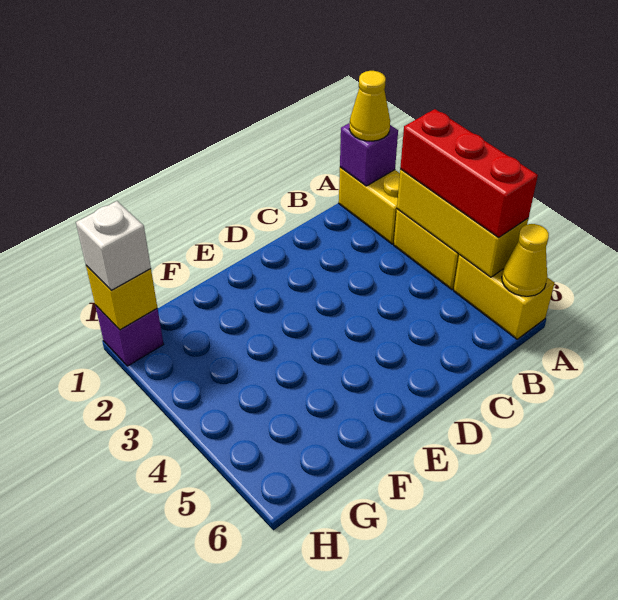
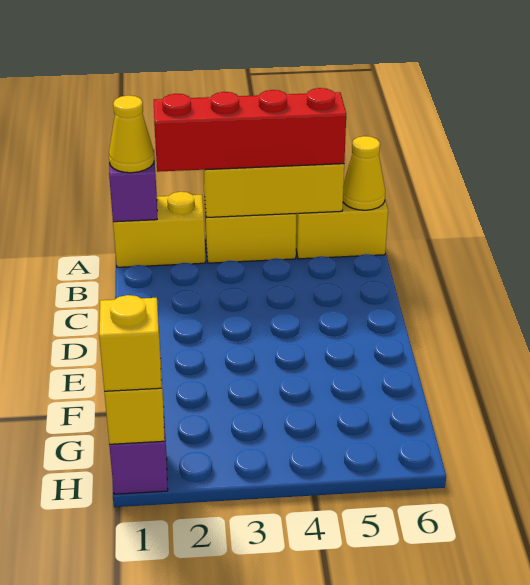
red brick A3:A5 level 3 -> red brick A2:A5 level 3
white brick H1 level 3 -> yellow brick H1 level 3

